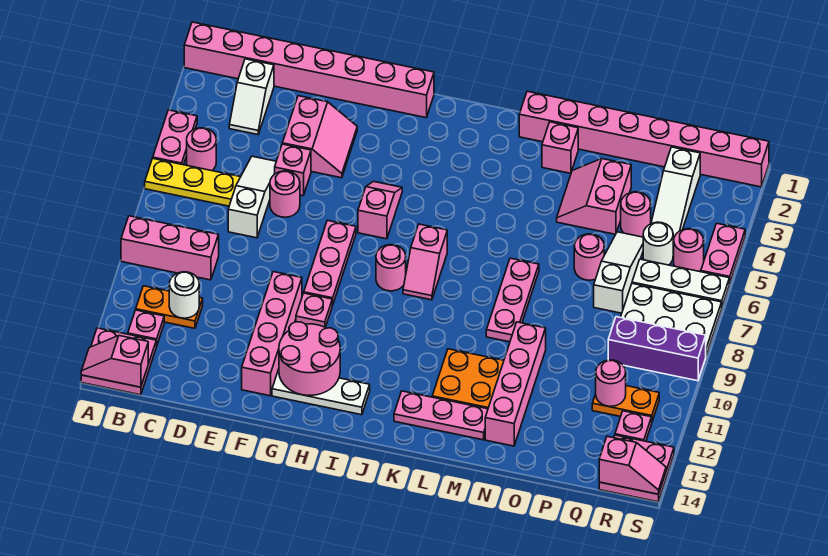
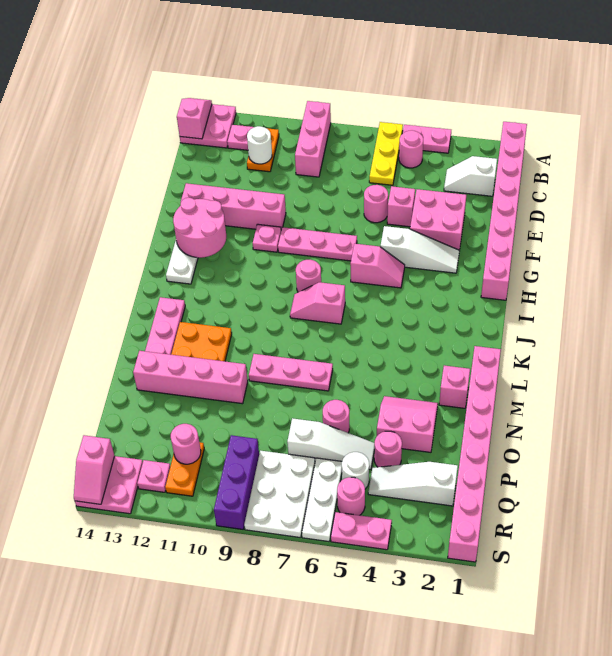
white slope D5:D7 level 1 top 7 -> white slope G3:G5 level 1 top 5
pink slope E3:F4 level 1 top E -> pink brick E3:F4 level 1

